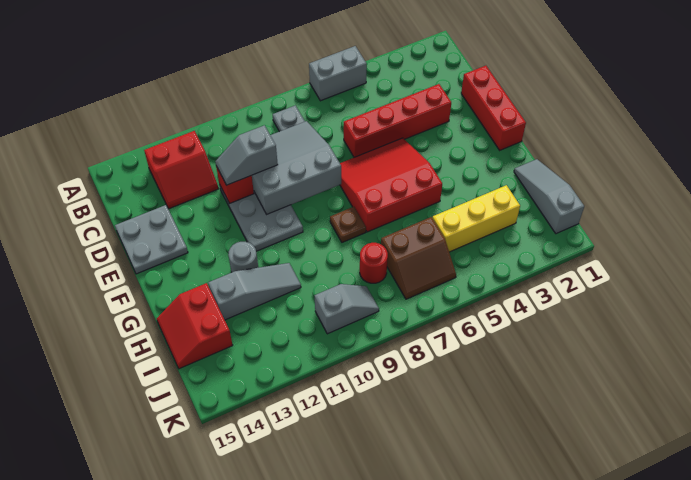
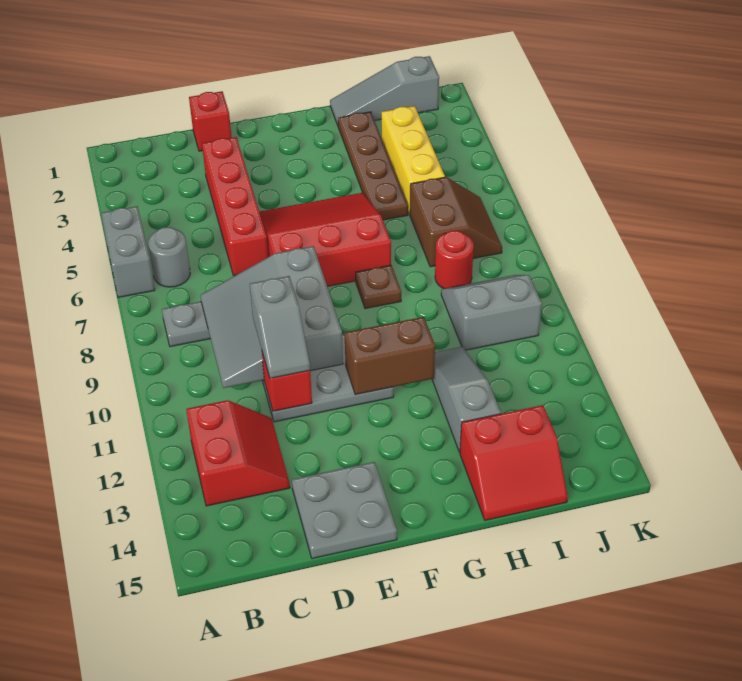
red brick D1:F1 level 1 -> red brick D1 level 1
red slope E5:G7 level 1 top G -> red slope E5:G7 level 1 top 7
none -> brown brick F11:G11 level 2
grey round brick G12 level 1 -> grey round brick B6 level 1
none -> brown plate H2:H5 level 1
grey slope J9:J10 level 1 top 10 -> grey slope I9:J10 level 1 top 10

